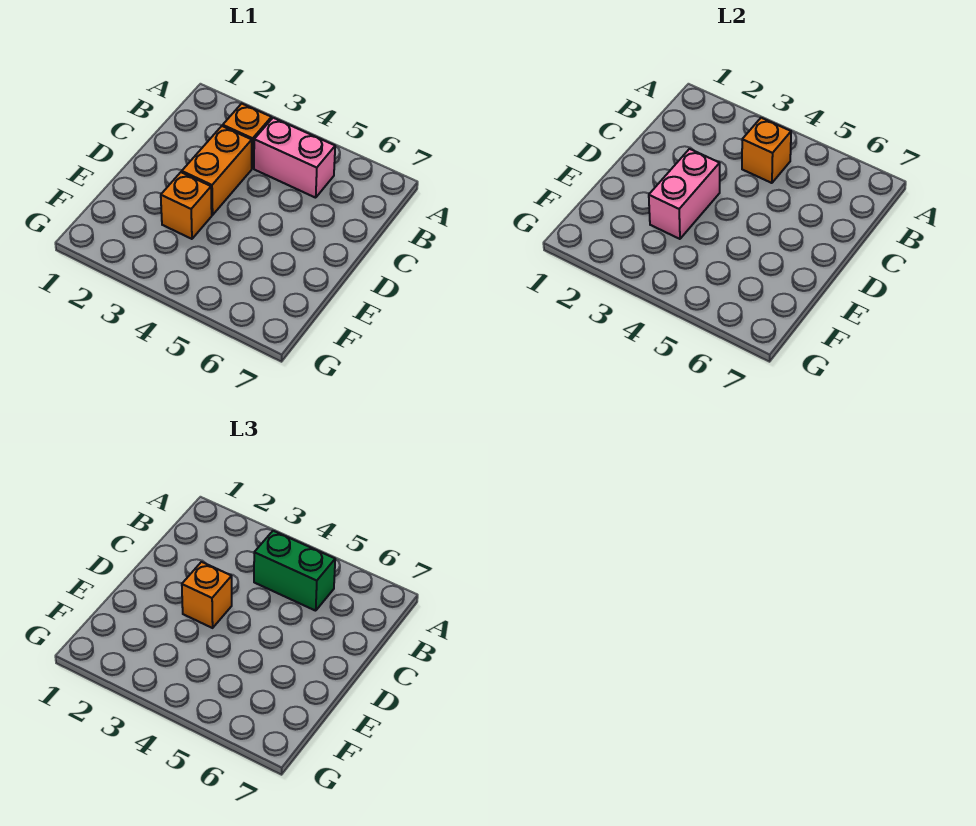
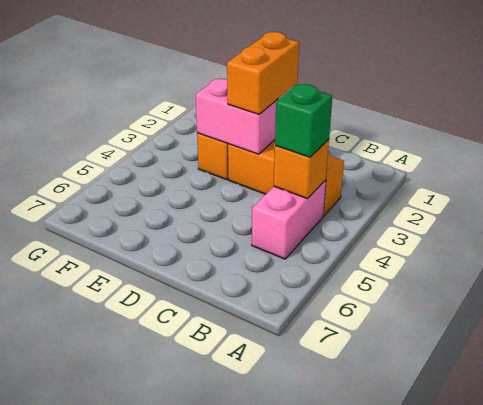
green brick B4:B5 level 3 -> green brick B4 level 3
orange brick D3 level 3 -> orange brick D2:D3 level 3

